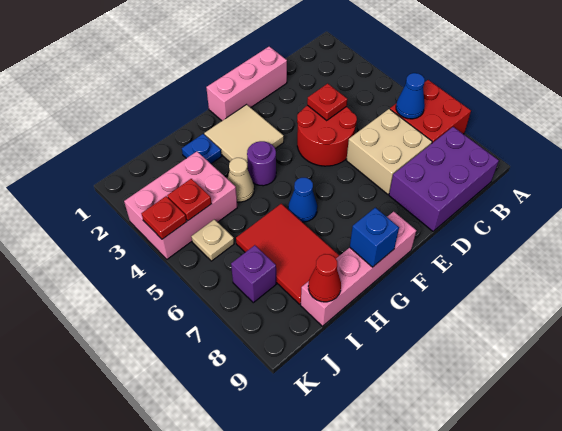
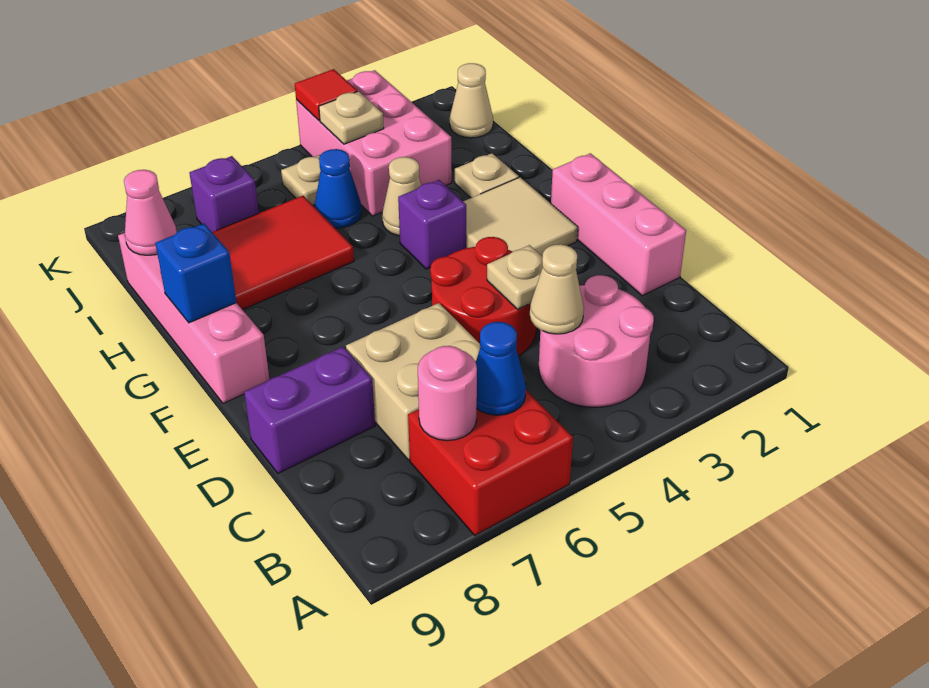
none -> pink round brick B3:C4 level 1
none -> pink round brick B7 level 2
purple brick B8:D9 level 1 -> purple brick D8:D9 level 1
none -> tan cone C4 level 2
red plate D4 level 2 -> tan plate D4 level 2
purple round brick G4 level 1 -> purple brick G4 level 1
blue cone G6 level 1 -> blue cone I5 level 1
blue plate H2 level 1 -> tan plate H2 level 1
red cone I9 level 2 -> pink cone I9 level 2
none -> tan cone J1 level 1
red plate J4 level 2 -> tan plate J4 level 2
red plate K4 level 2 -> red tile K4 level 2

